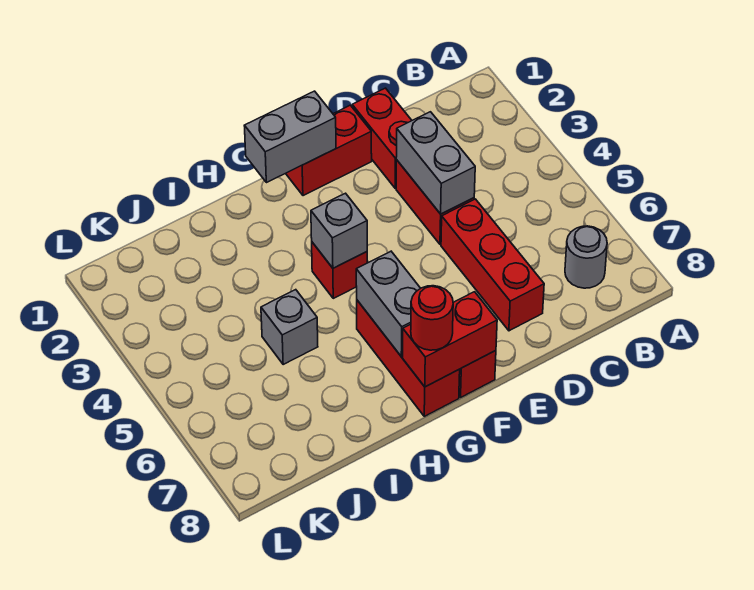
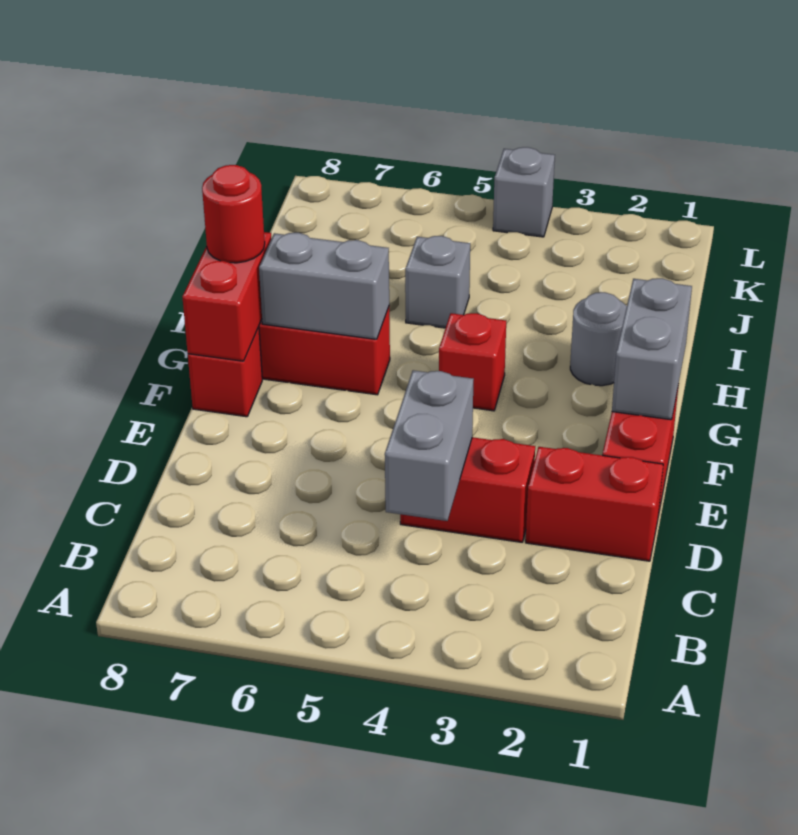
grey round brick B7 level 1 -> grey round brick H2 level 1
grey brick D3:D4 level 2 -> grey brick C4:D4 level 2
red brick D5:D7 level 1 -> none
grey brick G4 level 2 -> grey brick L4 level 1

